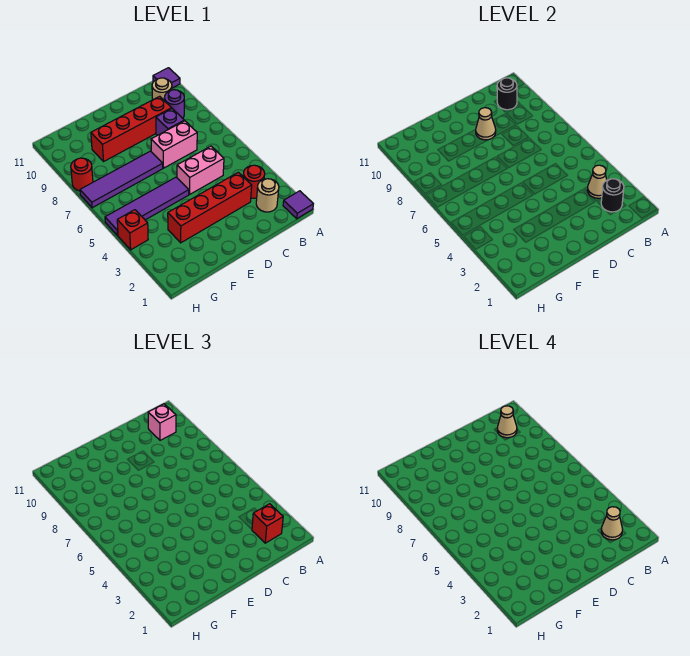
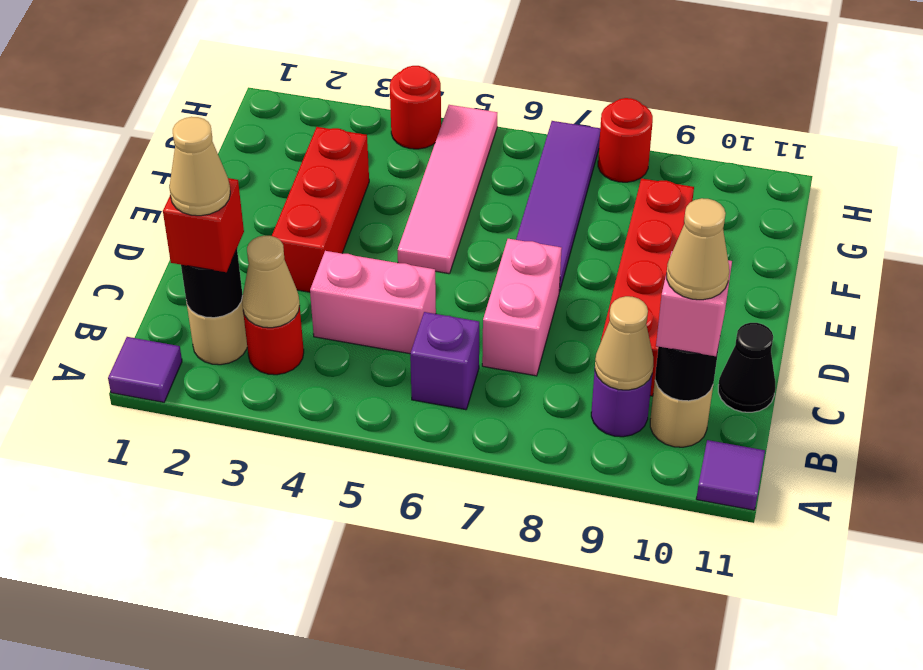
red brick C3:F3 level 1 -> red brick D3:F3 level 1
pink brick C5:D5 level 1 -> pink brick C4:C5 level 1
purple brick C8 level 1 -> purple brick B6 level 1
none -> black cone C11 level 1
tan cone D9 level 2 -> tan cone B9 level 2
purple tile E5:H5 level 1 -> pink tile E5:H5 level 1
red brick H4 level 1 -> red round brick H4 level 1

